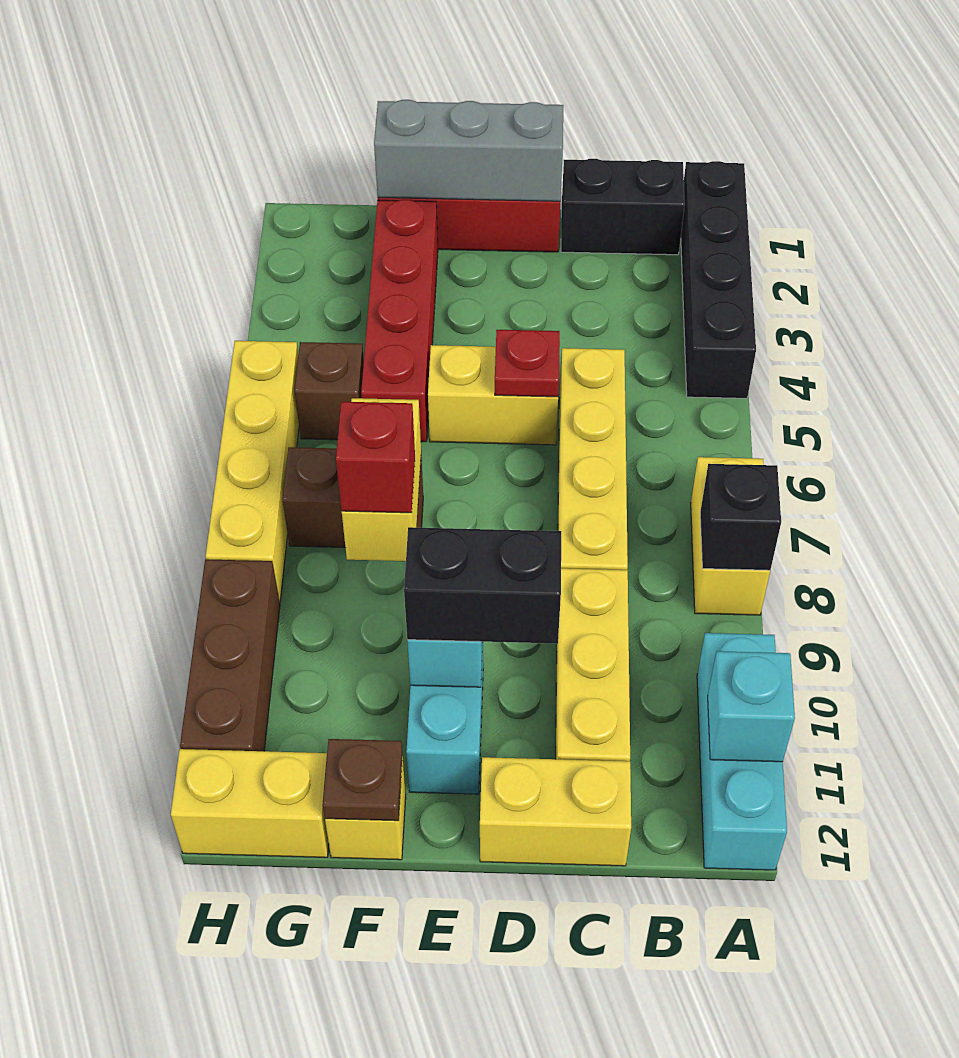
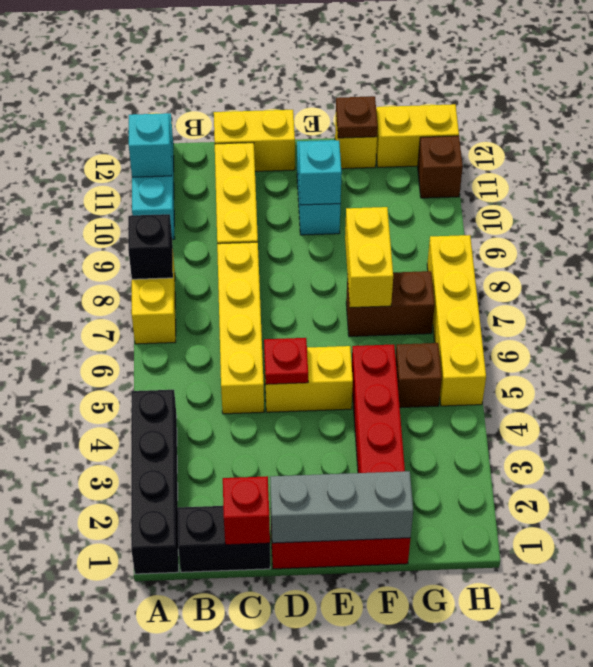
black brick D10:E10 level 3 -> none
red brick F8 level 3 -> red brick C1 level 2
brown brick H9:H11 level 1 -> brown brick H11 level 1

